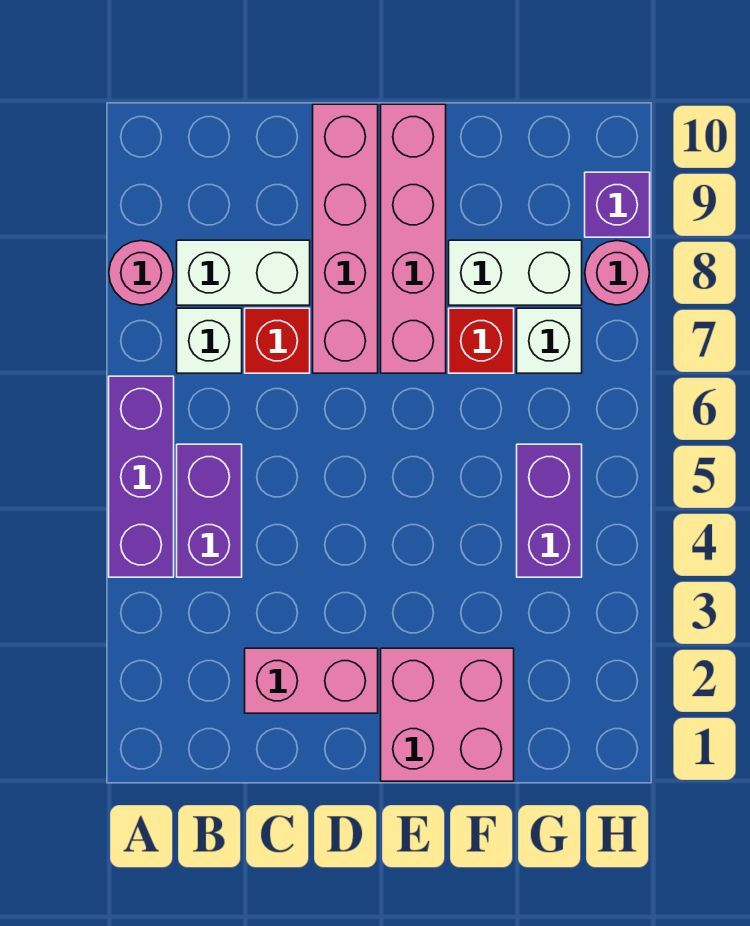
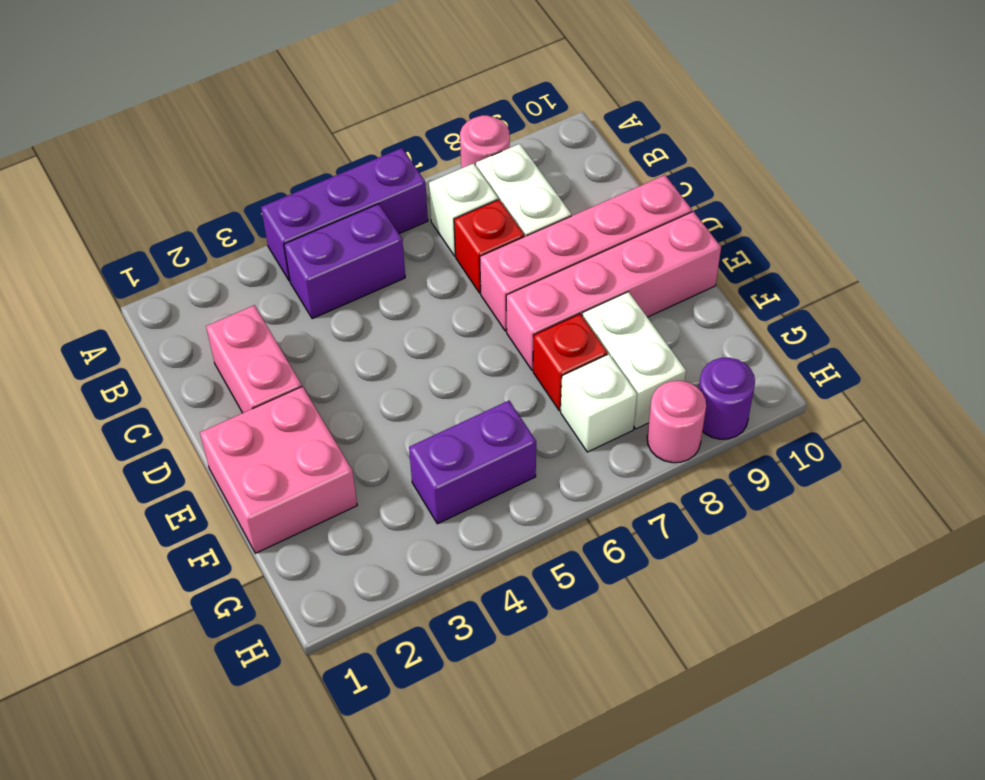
purple brick H9 level 1 -> purple round brick H9 level 1

